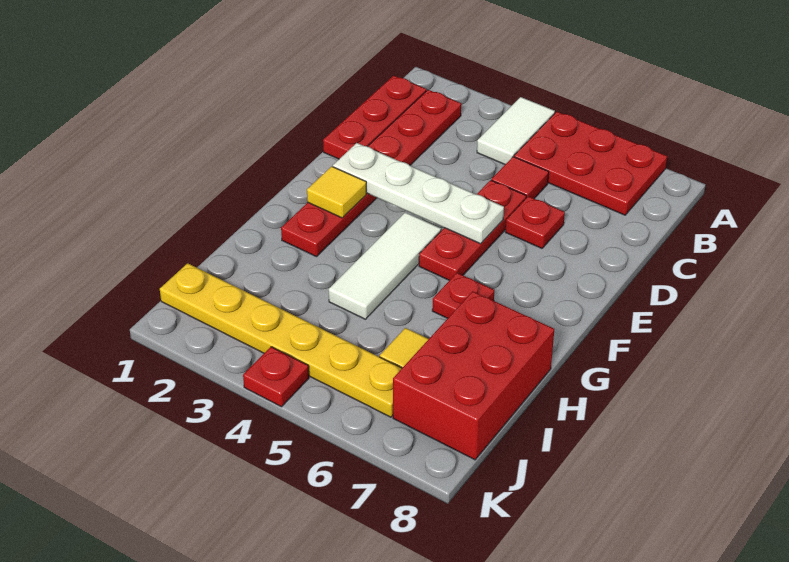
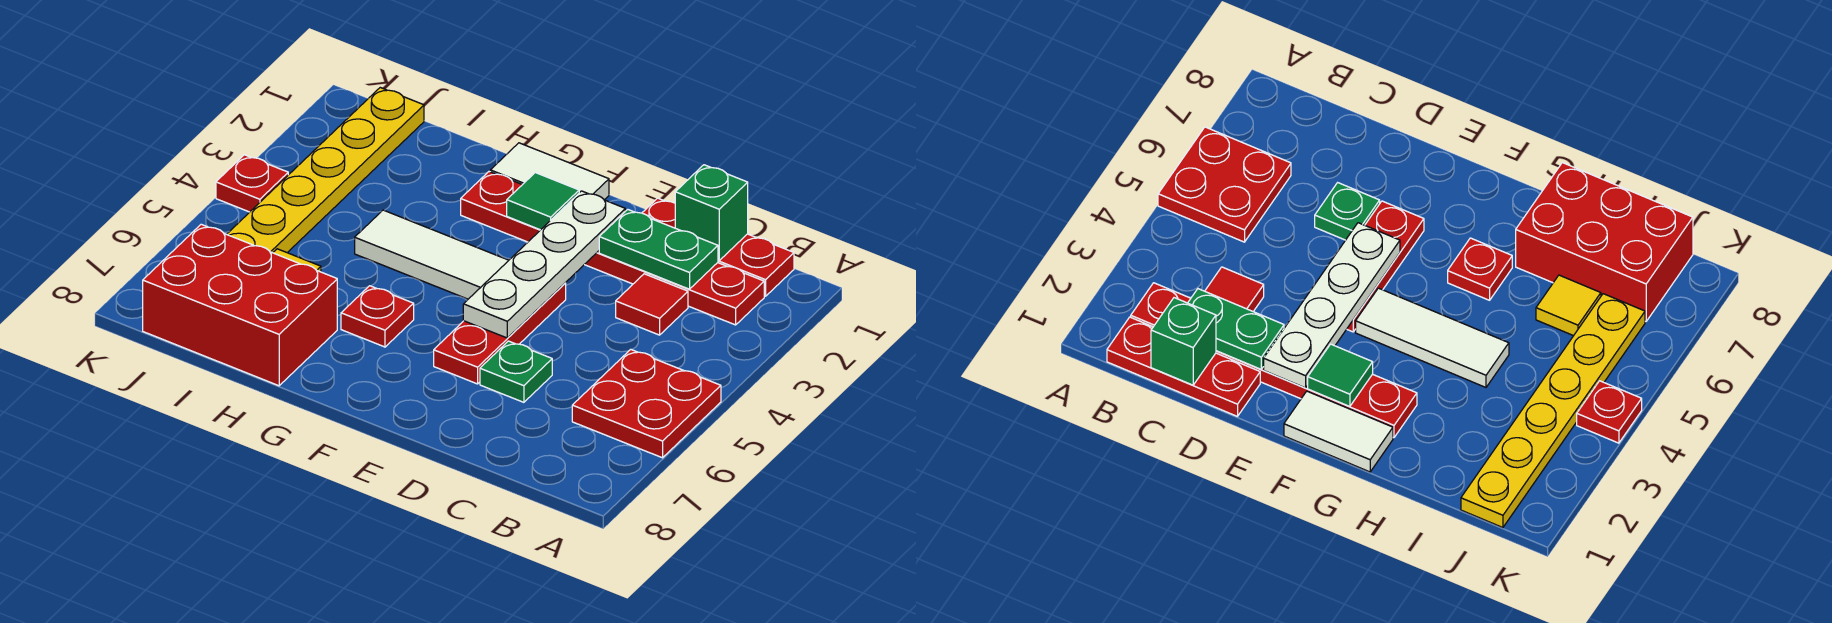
white tile A4:B4 level 1 -> white tile F1:G1 level 1
red plate A5:B7 level 1 -> red plate A5:B6 level 1
none -> green brick C1 level 2
none -> green plate C2:D2 level 2
red tile C5 level 1 -> red tile C3 level 1
red plate D5:F5 level 1 -> red plate E4:E6 level 1
red plate D6 level 1 -> green plate D6 level 1
yellow tile F2 level 2 -> green tile F2 level 2

